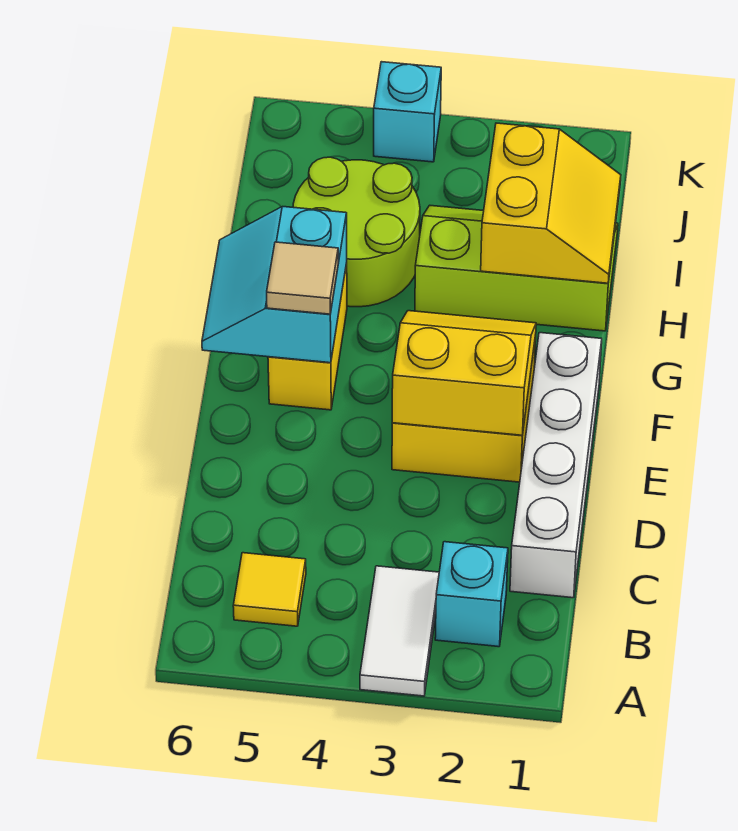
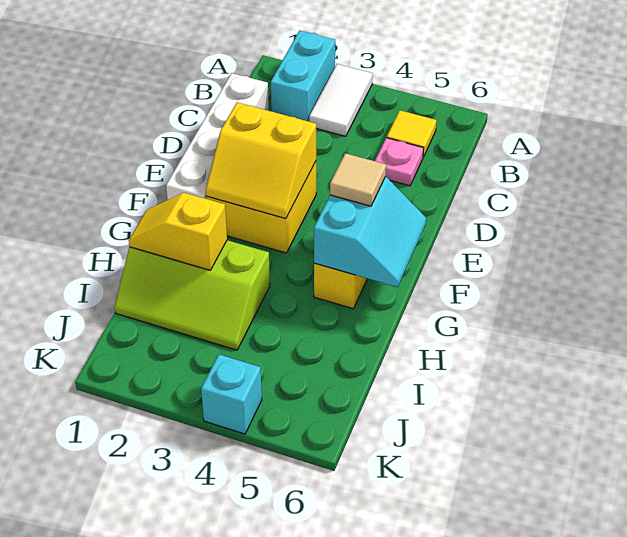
cyan brick B2 level 1 -> cyan brick A2:B2 level 1
none -> pink plate C5 level 1
yellow slope H1:I2 level 2 top 2 -> yellow slope H1:H2 level 2 top 2
lime round brick H4:I5 level 1 -> none

